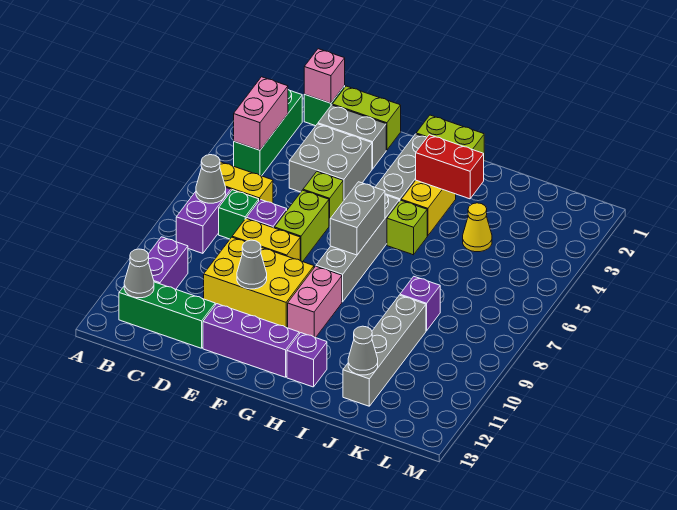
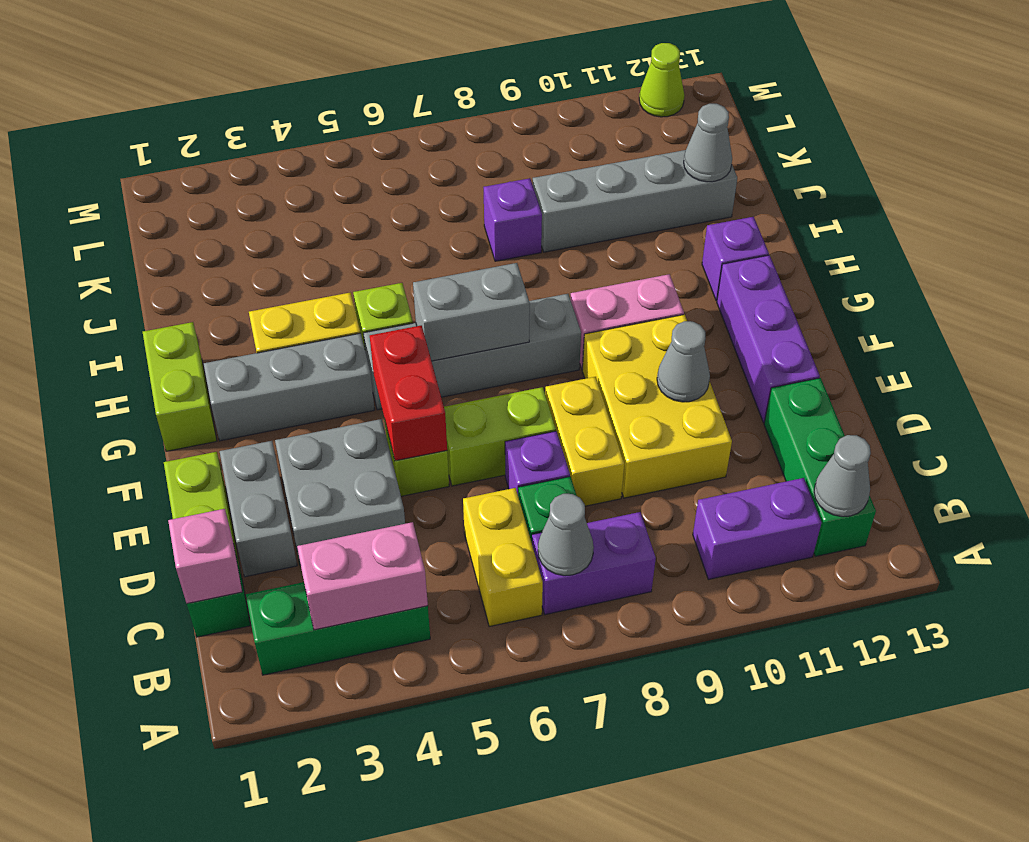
red brick H3:I3 level 2 -> red brick E5:F5 level 2
yellow cone J4 level 1 -> none
none -> lime cone M12 level 1

